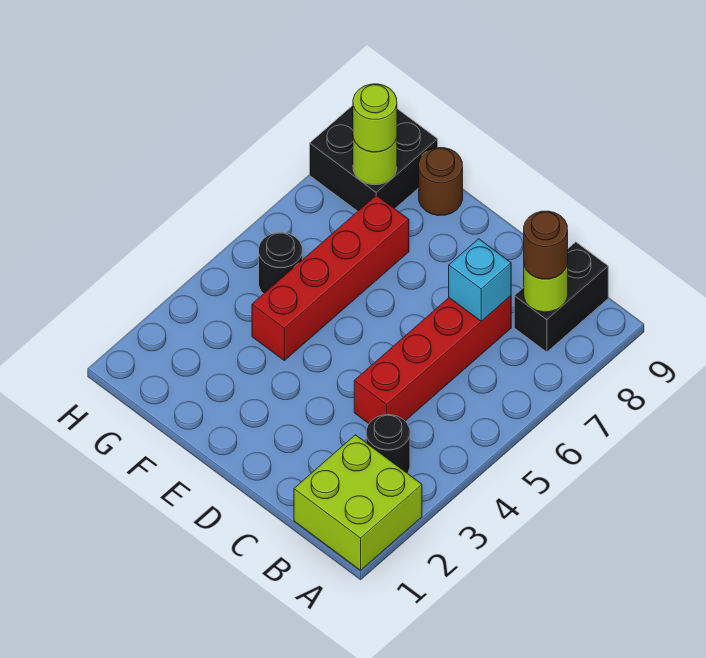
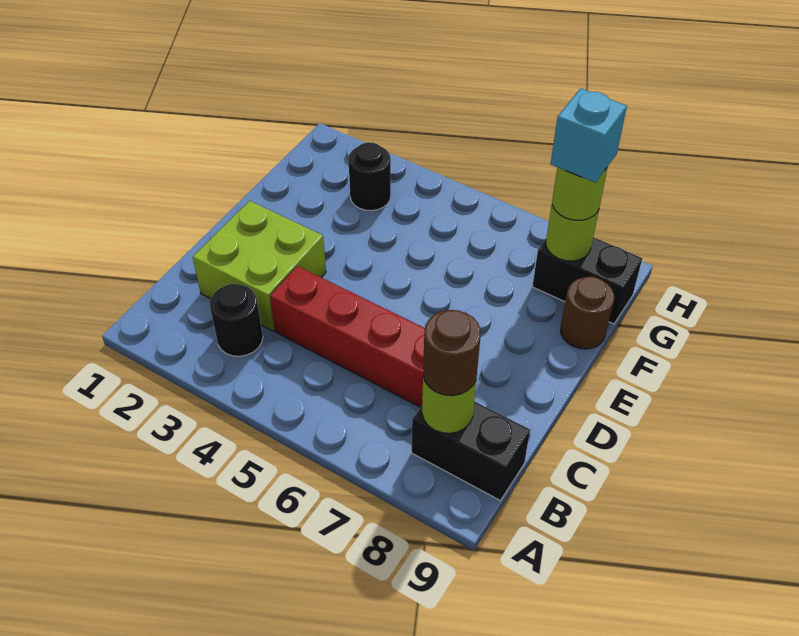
lime brick A1:B2 level 1 -> lime brick C2:D3 level 1
cyan brick C7 level 2 -> cyan brick G8 level 4
red brick F4:F7 level 1 -> none
black round brick G5 level 1 -> black round brick G3 level 1
black brick G8:H9 level 1 -> black brick G8:G9 level 1

